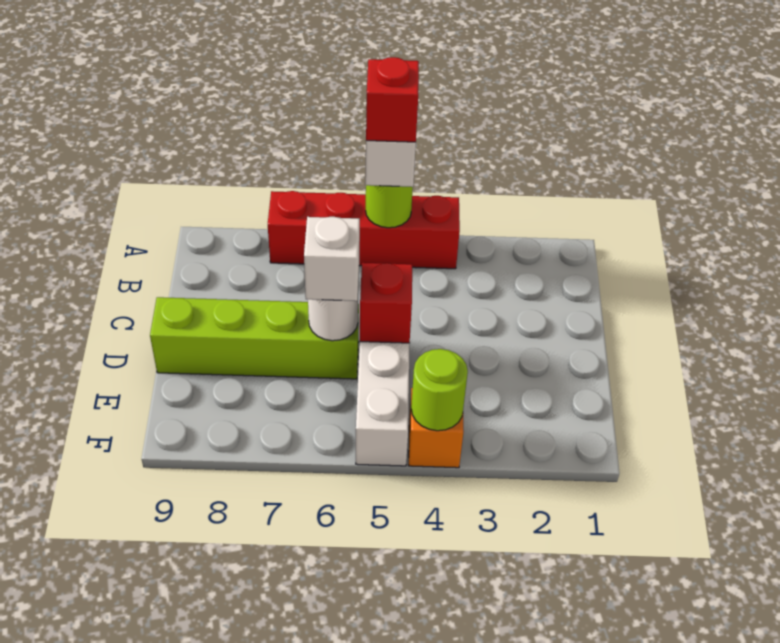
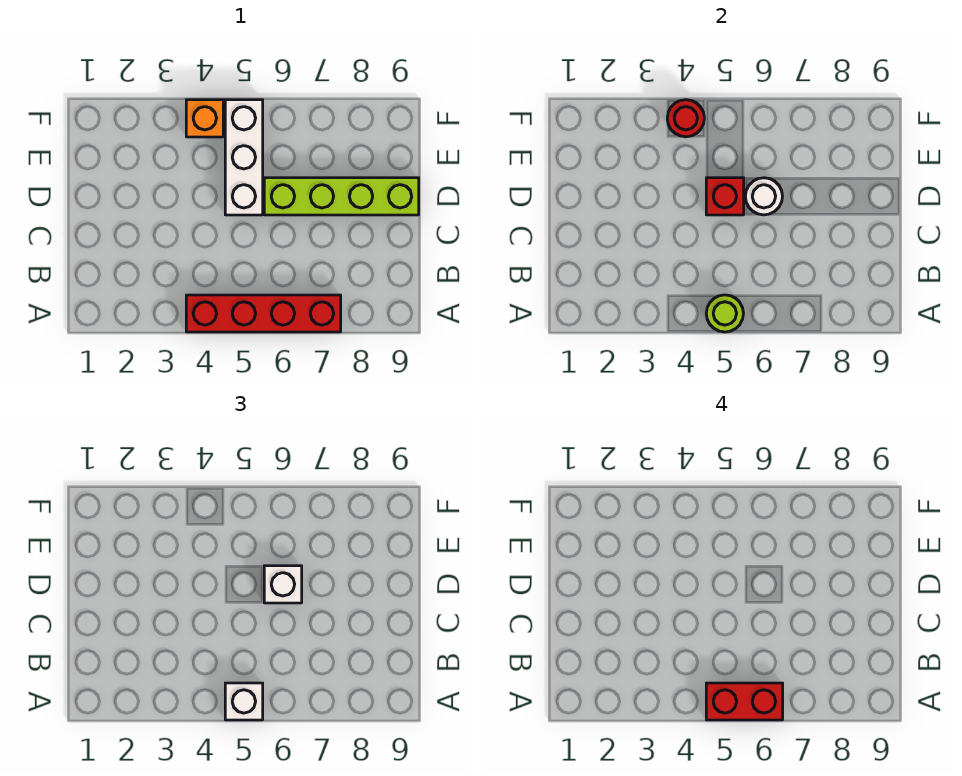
red brick A5 level 4 -> red brick A5:A6 level 4
lime round brick F4 level 2 -> red round brick F4 level 2

